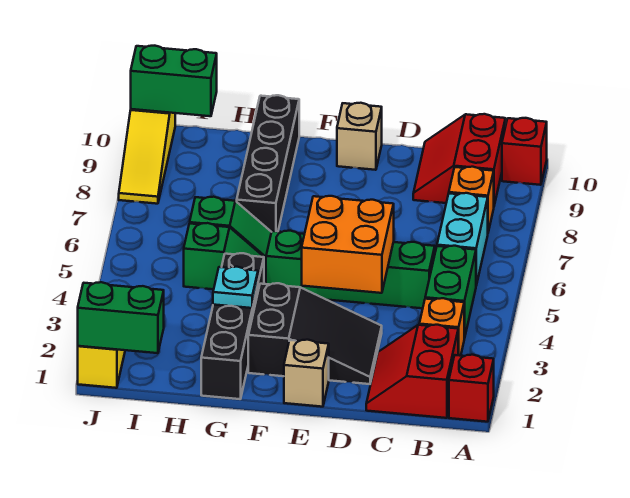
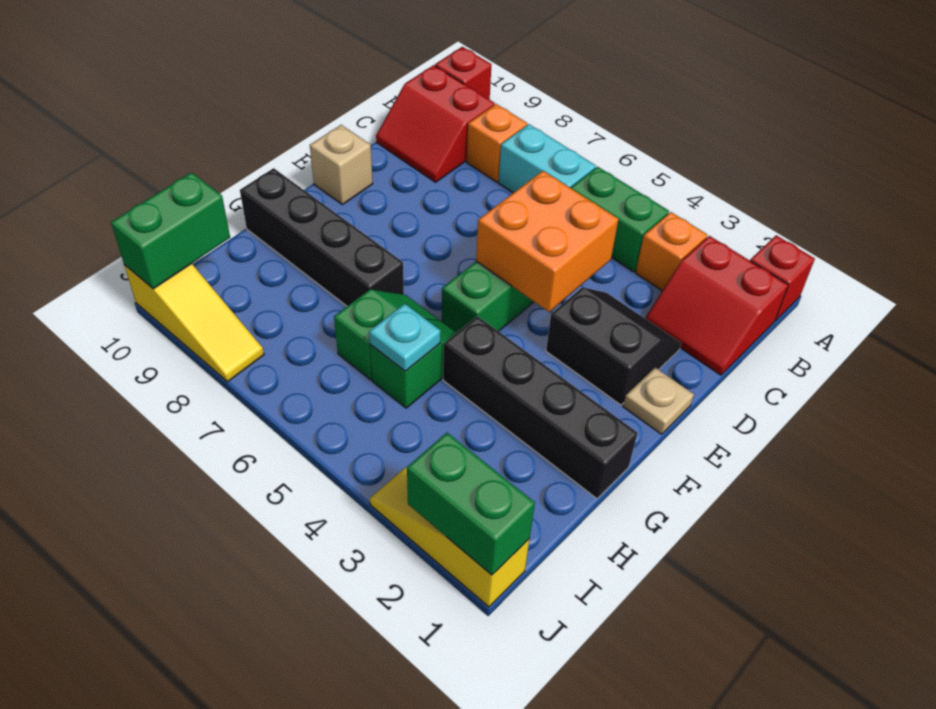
black slope D2:F3 level 1 top F -> black slope D2:E3 level 1 top E
tan brick E1 level 1 -> tan plate E1 level 1
cyan plate G3 level 2 -> cyan plate H5 level 2
green brick I1:J1 level 2 -> green brick J1:J2 level 2

